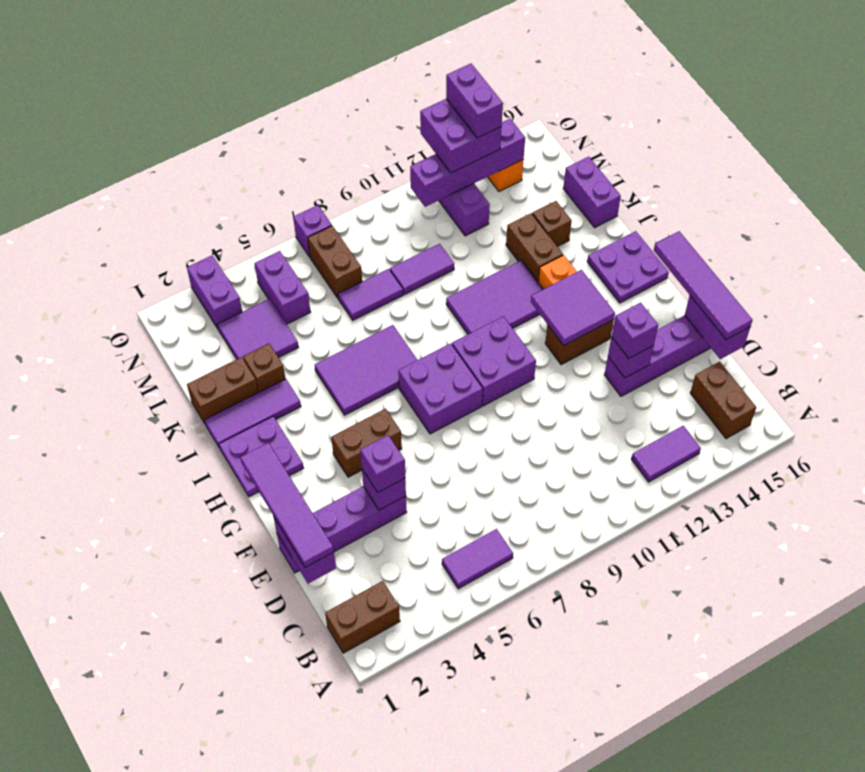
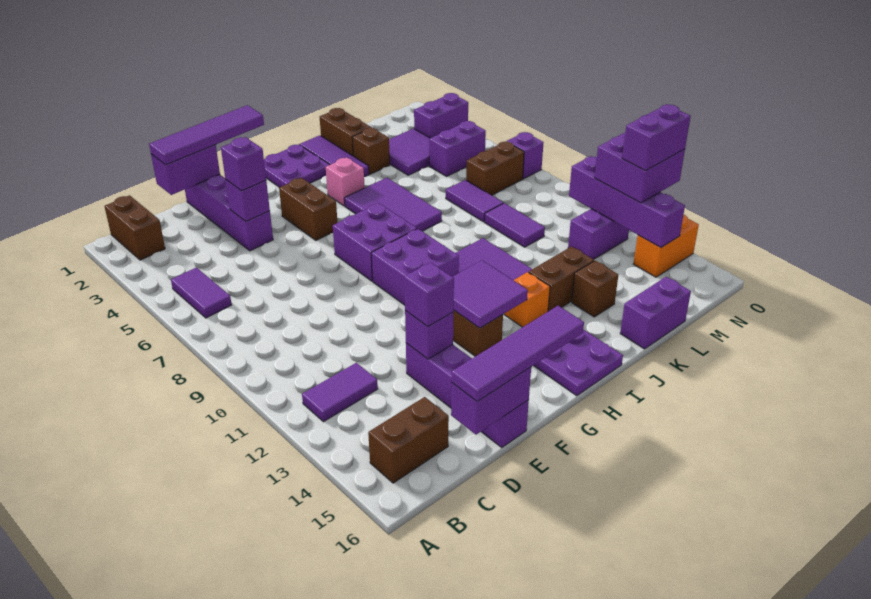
purple tile B12:B13 level 1 -> purple tile B12:C12 level 1
none -> pink brick I4 level 1

